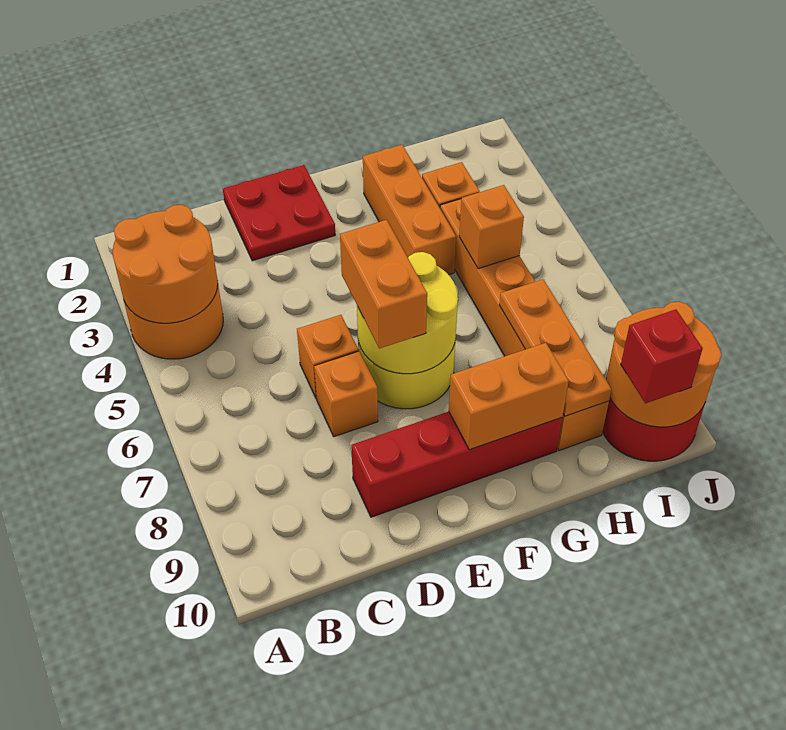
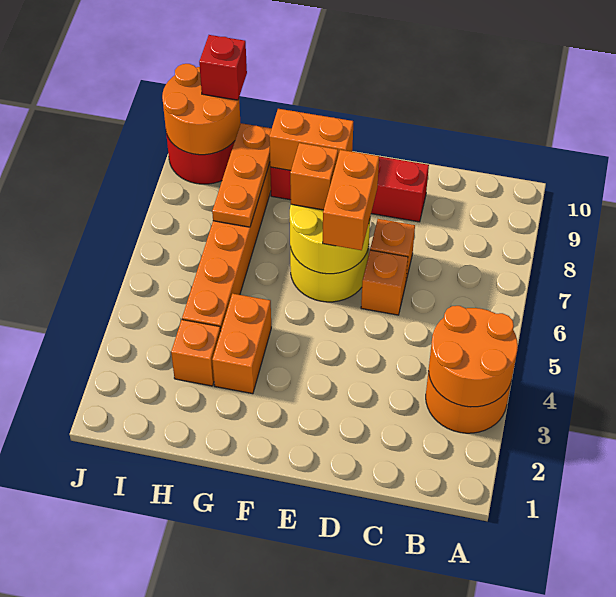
red plate D1:E2 level 1 -> none
orange brick G2:G4 level 1 -> orange brick G3:G4 level 1
orange brick H5 level 2 -> orange brick F7 level 3

